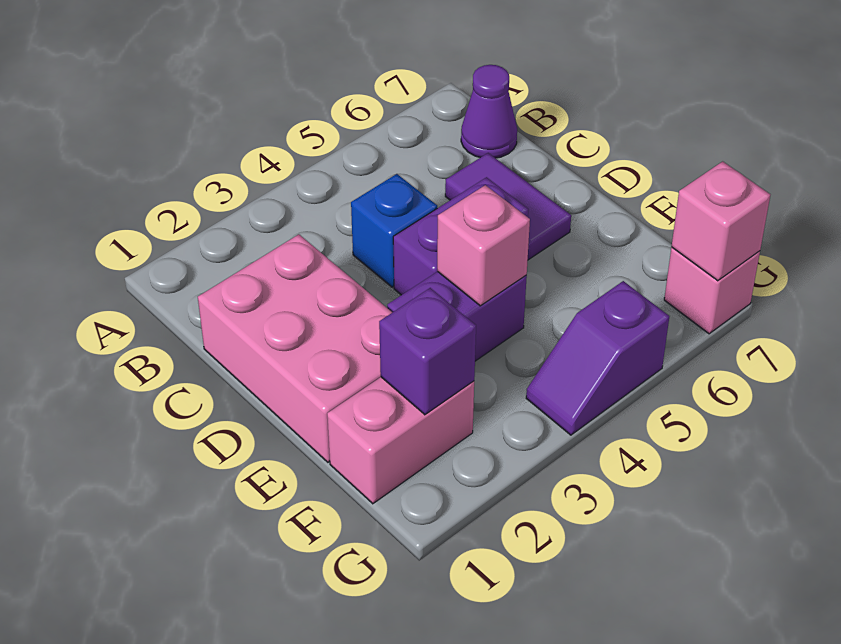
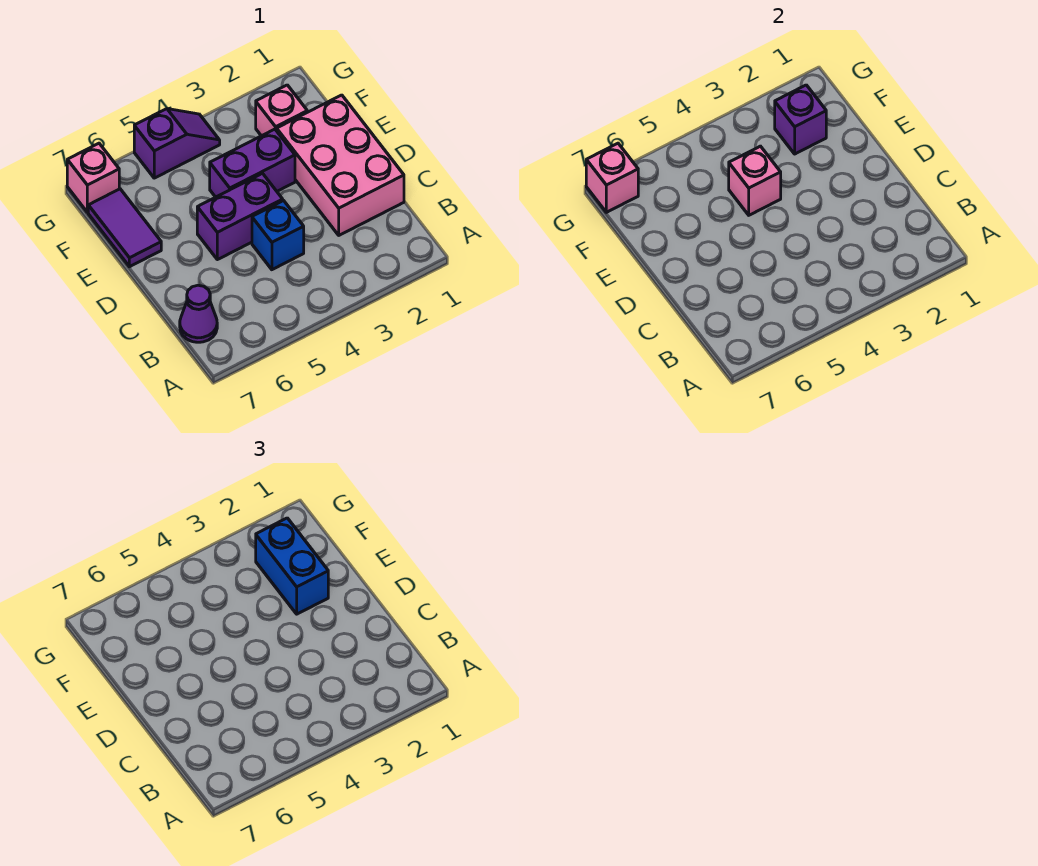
purple tile C6:D6 level 1 -> purple tile E7:F7 level 1
none -> blue brick E2:F2 level 3
pink brick F1:F2 level 1 -> pink brick F2 level 1

